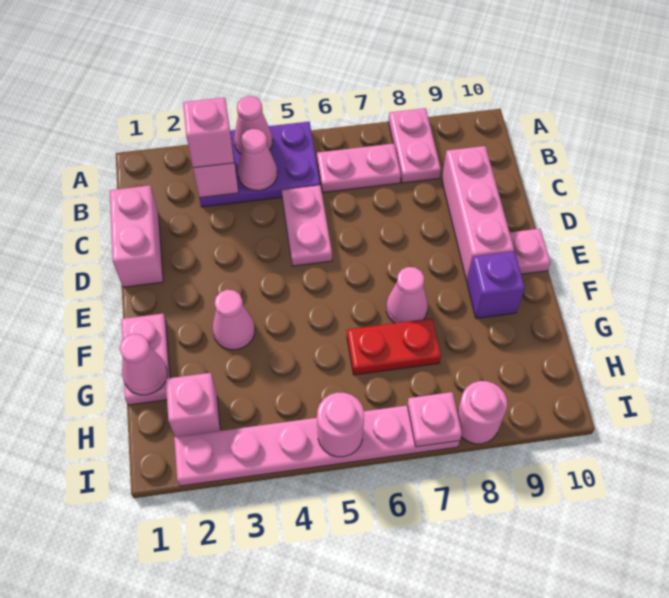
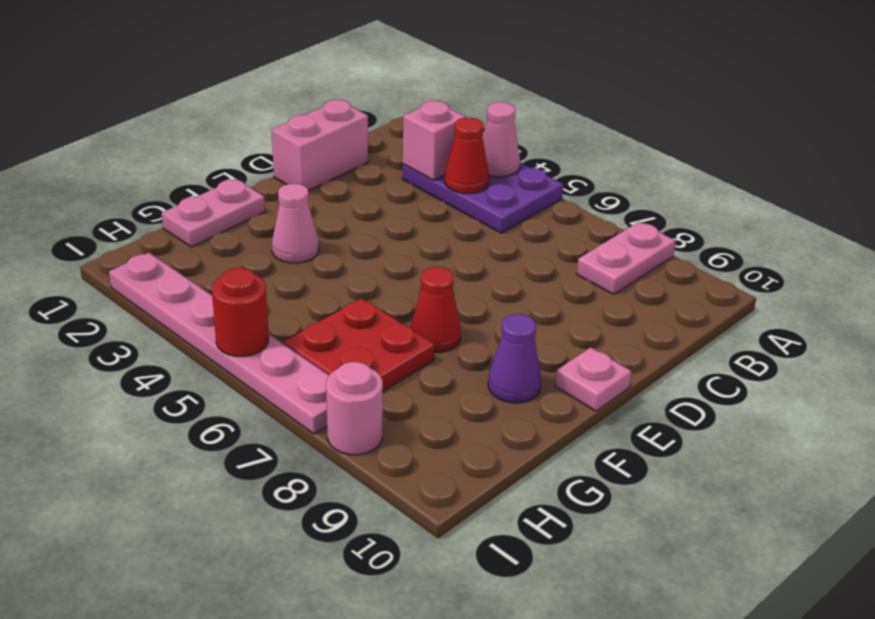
pink brick B3 level 3 -> none
pink cone B4 level 2 -> red cone B4 level 2
pink plate B6:B7 level 1 -> none
pink plate C5:D5 level 1 -> none
pink brick C9:E9 level 1 -> none
pink cone F7 level 1 -> red cone F7 level 1
purple brick F9 level 1 -> purple cone F9 level 1
pink cone G1 level 2 -> none
red plate G6:G7 level 1 -> red plate G6:H7 level 1
pink brick H2 level 1 -> none
pink round brick I5 level 2 -> red round brick I5 level 2
pink plate I7 level 2 -> none

